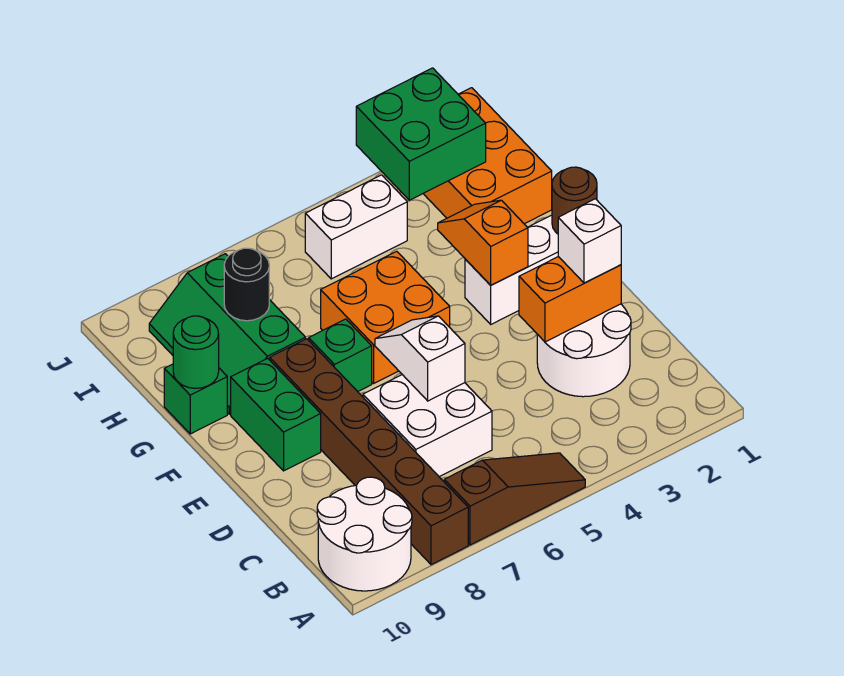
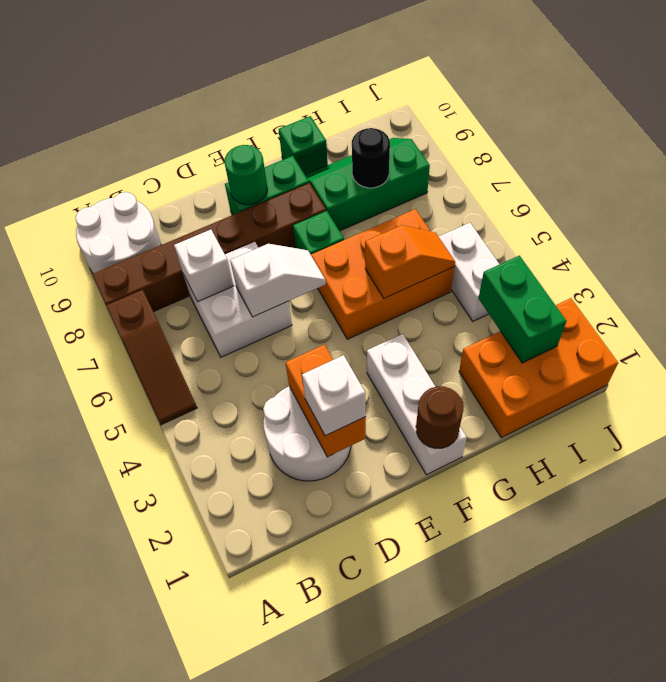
none -> white brick C7 level 2
orange slope F3:G3 level 2 top F -> orange slope G5:H5 level 2 top G
orange brick F5:G6 level 1 -> orange brick F5:H6 level 1
green round brick G10 level 2 -> green round brick E9 level 2
green brick I2:J3 level 2 -> green brick I2:I3 level 2

